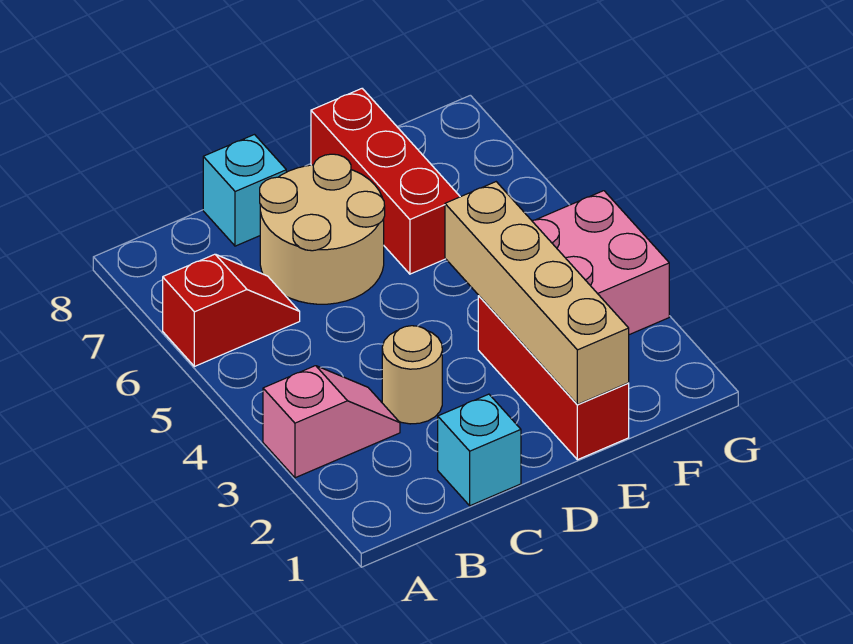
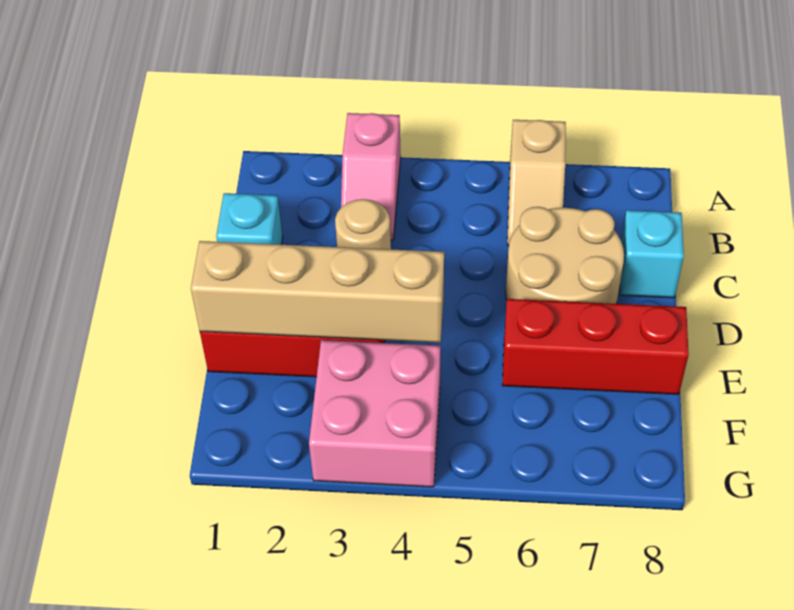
red slope A6:B6 level 1 top A -> tan slope A6:B6 level 1 top A

